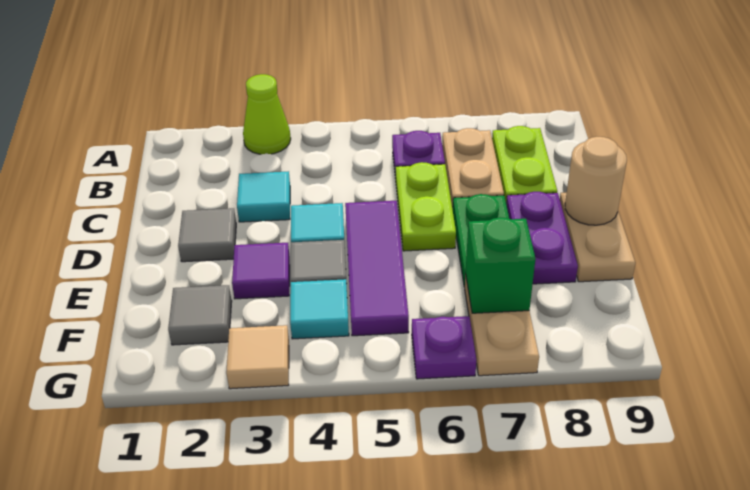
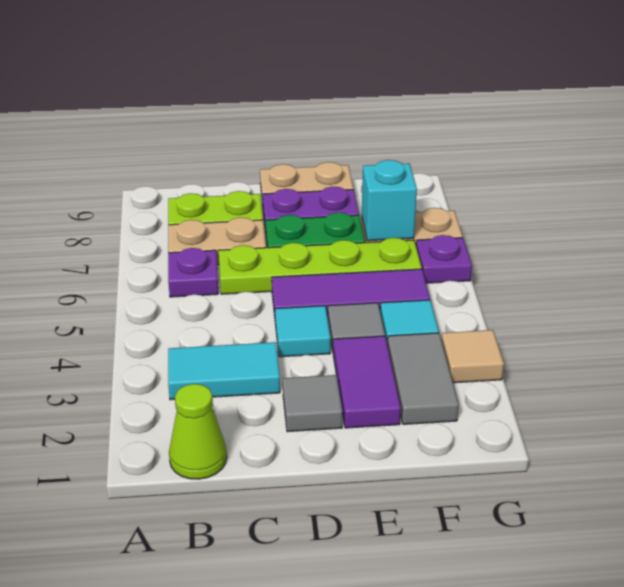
lime cone A3 level 1 -> lime cone B1 level 1
cyan tile C3 level 1 -> cyan tile B3:C3 level 1
lime plate C6:D6 level 1 -> lime plate C6:F6 level 1
tan round brick D9 level 2 -> none
purple tile E3 level 1 -> purple tile E2:E3 level 1
grey tile F2 level 1 -> grey tile F2:F3 level 1
green brick F7 level 2 -> cyan brick F7 level 2

